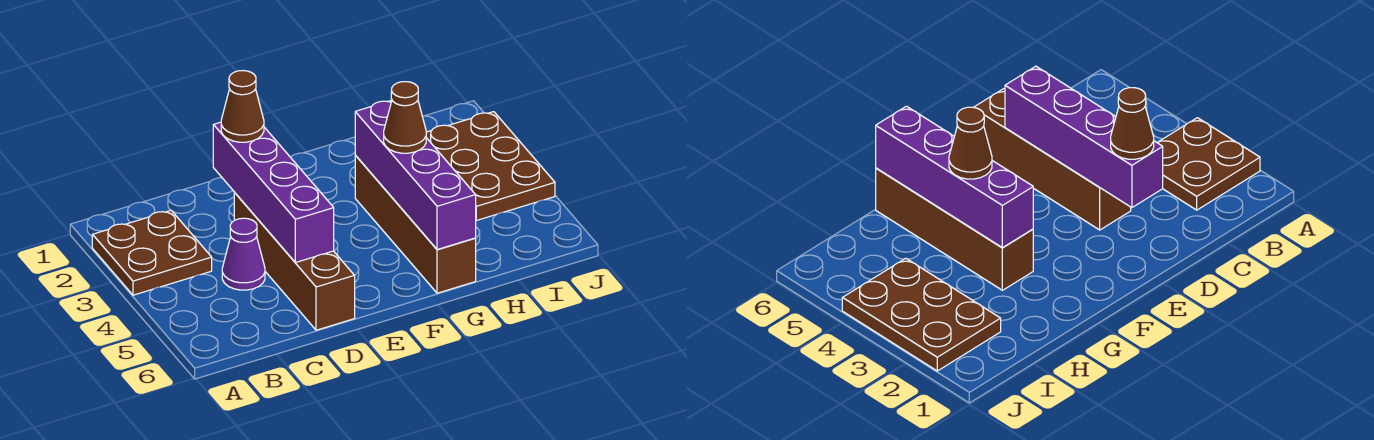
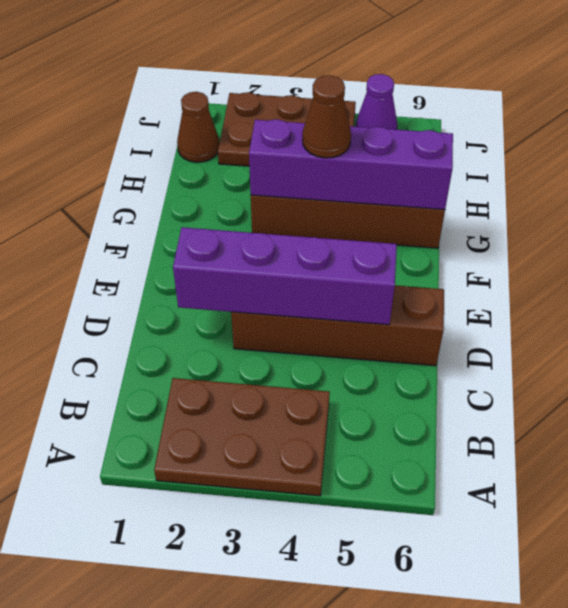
brown plate A2:B3 level 1 -> brown plate A2:B4 level 1
purple cone C4 level 1 -> purple cone J5 level 1
brown cone D2 level 3 -> brown cone I1 level 1

